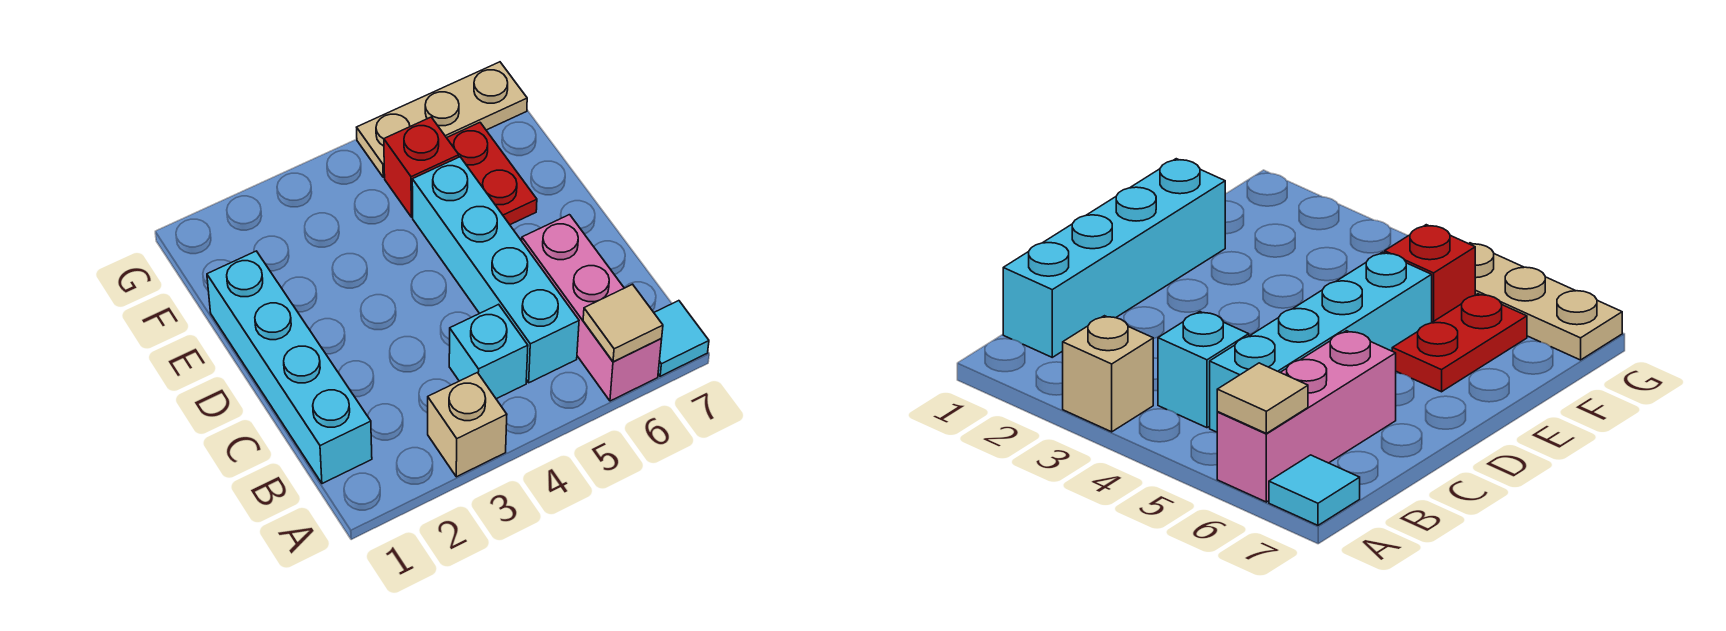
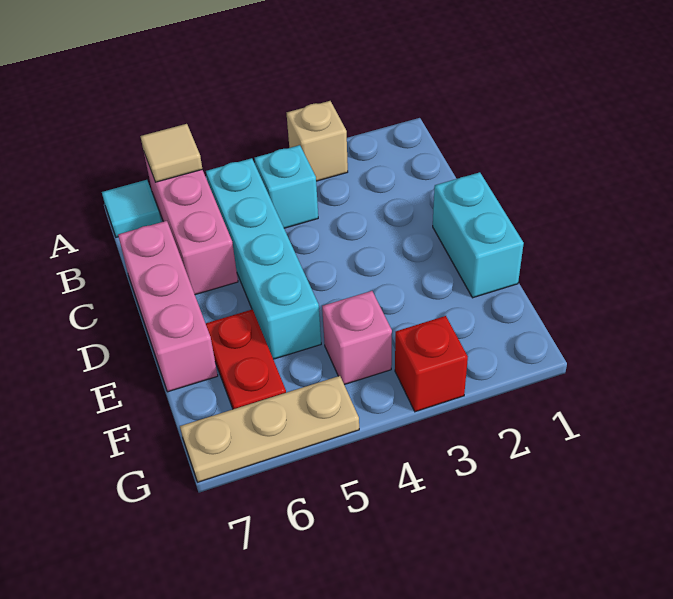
cyan brick B1:E1 level 1 -> cyan brick D1:E1 level 1
none -> pink brick C7:E7 level 1
none -> pink brick F4 level 1
red brick F5 level 1 -> red brick G3 level 1

